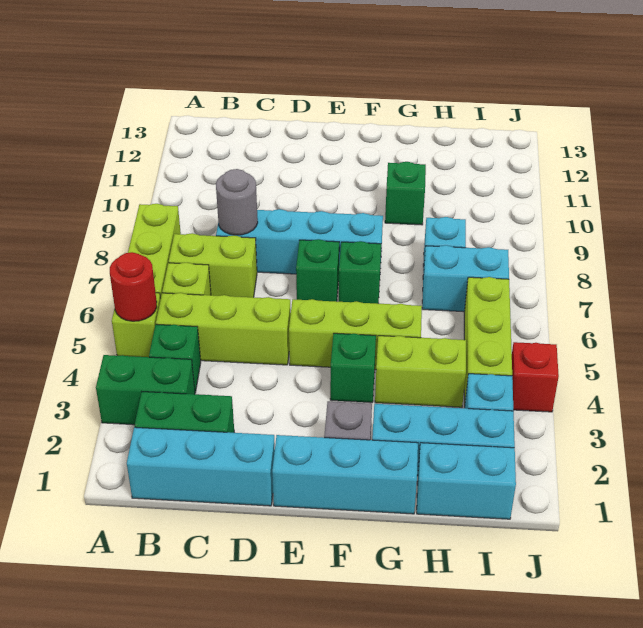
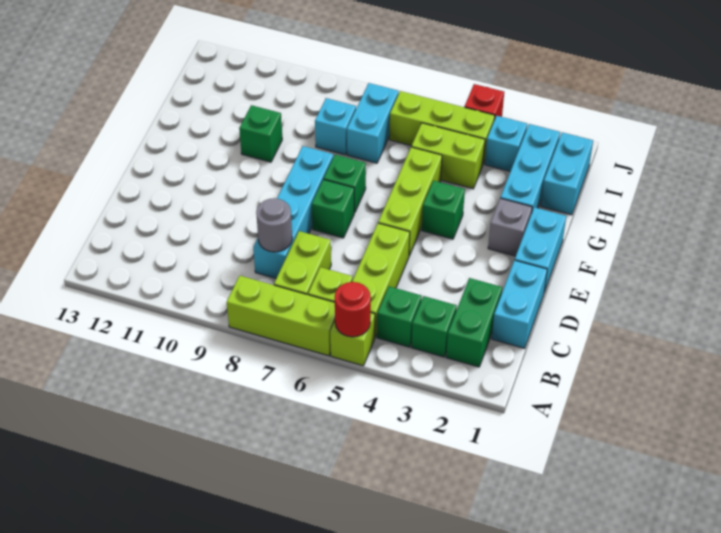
green brick A3:B3 level 1 -> green brick B3 level 1
cyan brick B1:D1 level 1 -> cyan brick C1:D1 level 1
cyan brick E1:G1 level 1 -> cyan brick E1:F1 level 1
lime brick G4:H4 level 1 -> lime brick H4:H5 level 1

